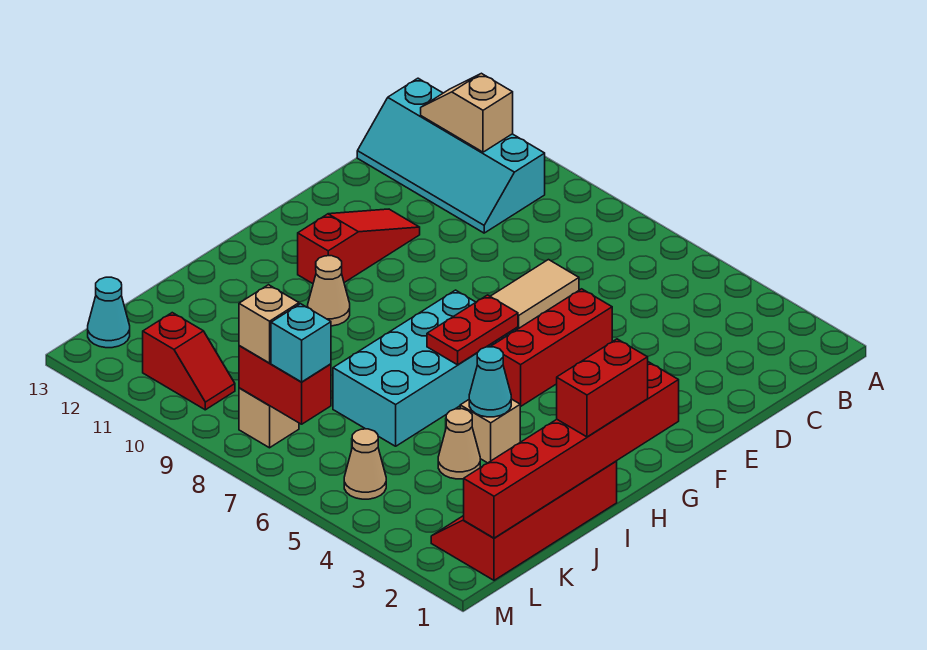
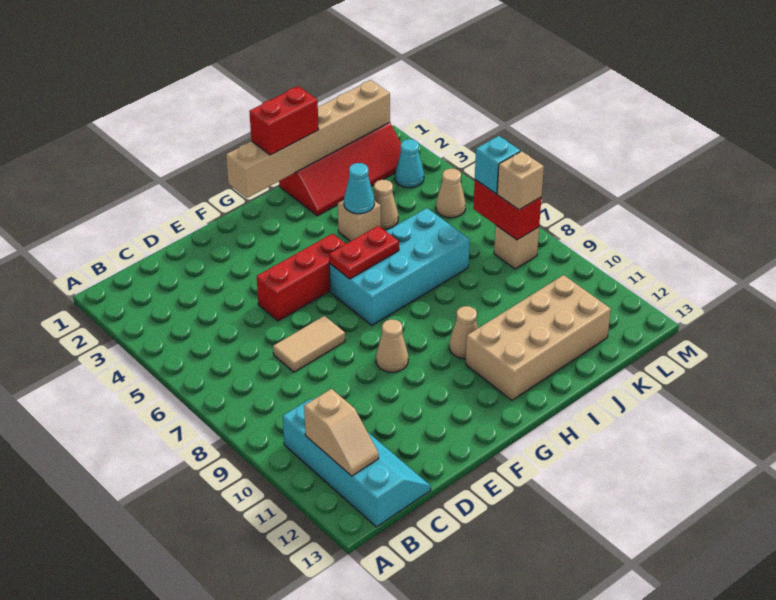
red slope E11:G11 level 1 top G -> none
none -> tan cone F9 level 1
red brick G1:L1 level 2 -> tan brick G1:L1 level 2
none -> tan brick H11:K12 level 1
red slope L10:L11 level 1 top 11 -> none
cyan cone L13 level 1 -> cyan cone L3 level 1

